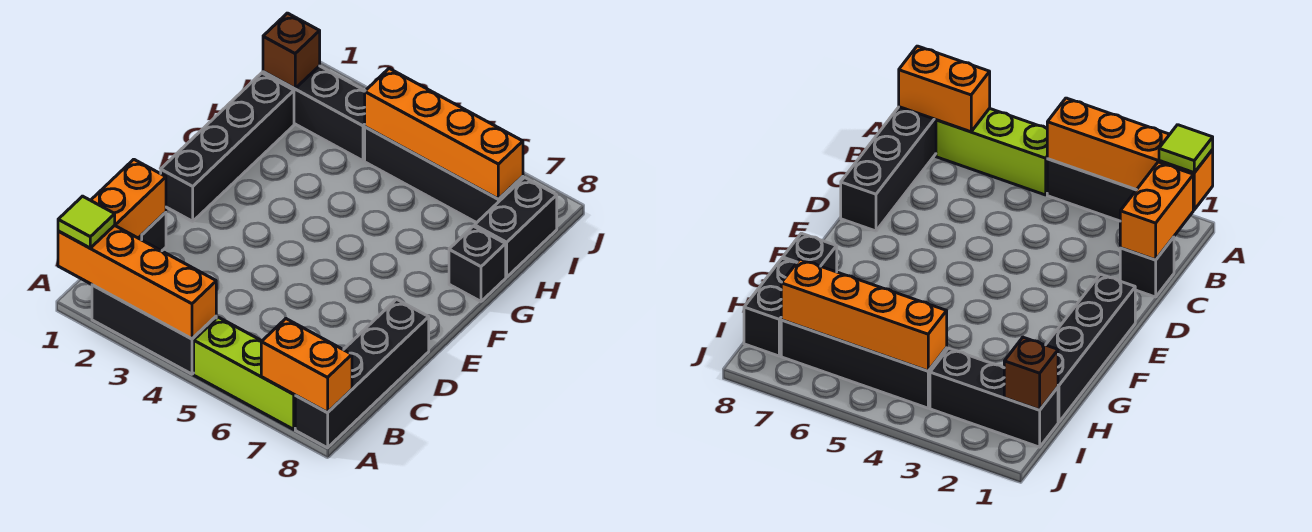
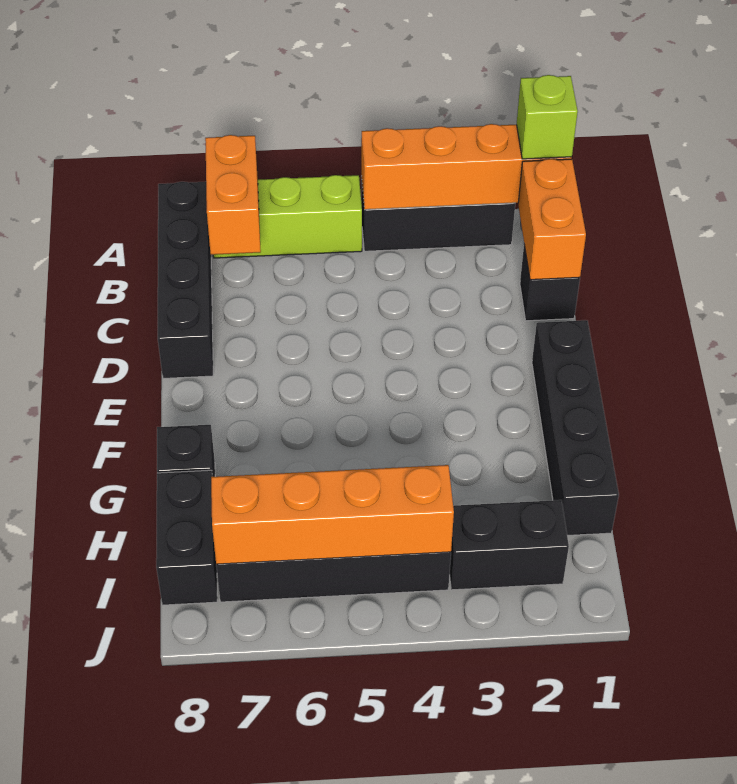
lime tile A1 level 3 -> lime brick A1 level 3
orange brick A7:A8 level 2 -> orange brick A7:B7 level 2
black brick I1:I3 level 1 -> black brick I2:I3 level 1
brown brick I1 level 2 -> none

